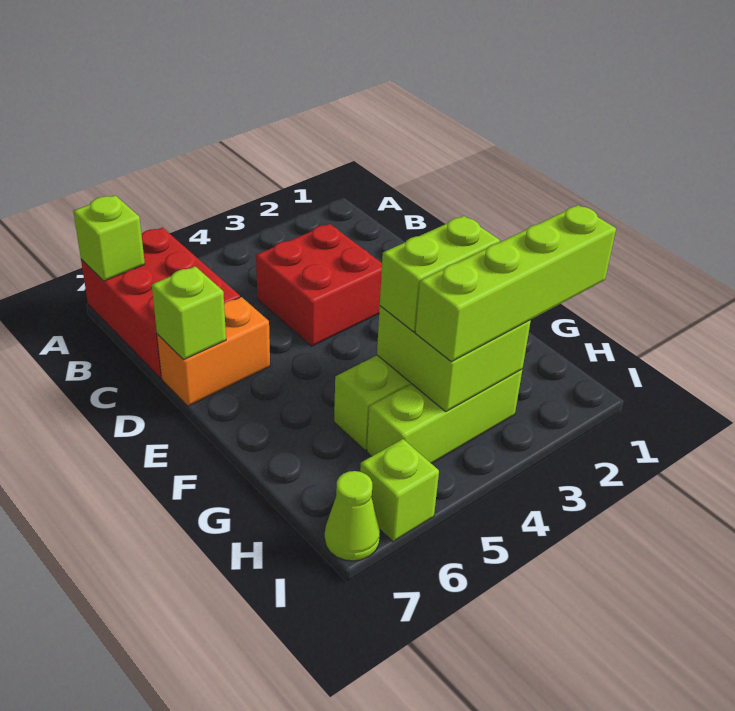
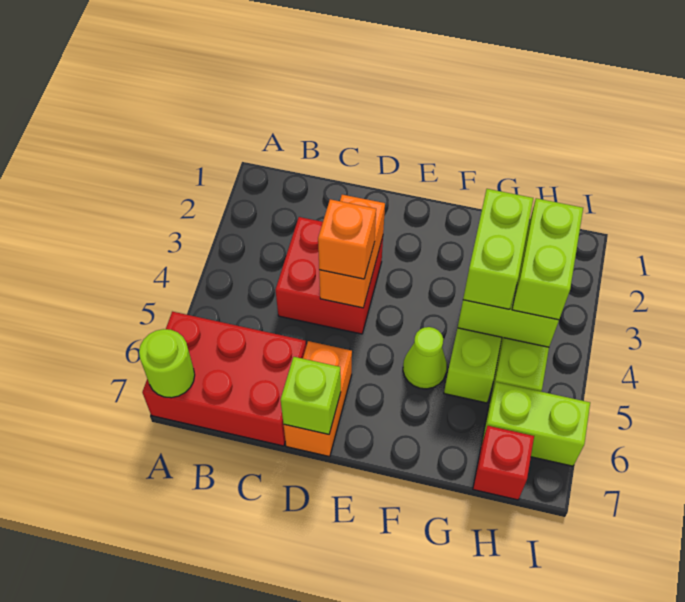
lime brick A7 level 2 -> lime round brick A7 level 2
none -> orange brick D3:D4 level 2
none -> orange brick D4 level 3
lime brick H1:H4 level 3 -> lime brick H3:H4 level 3
none -> red brick H7 level 1
lime brick I6 level 1 -> lime brick H6:I6 level 1
lime cone I7 level 1 -> lime cone F5 level 1

